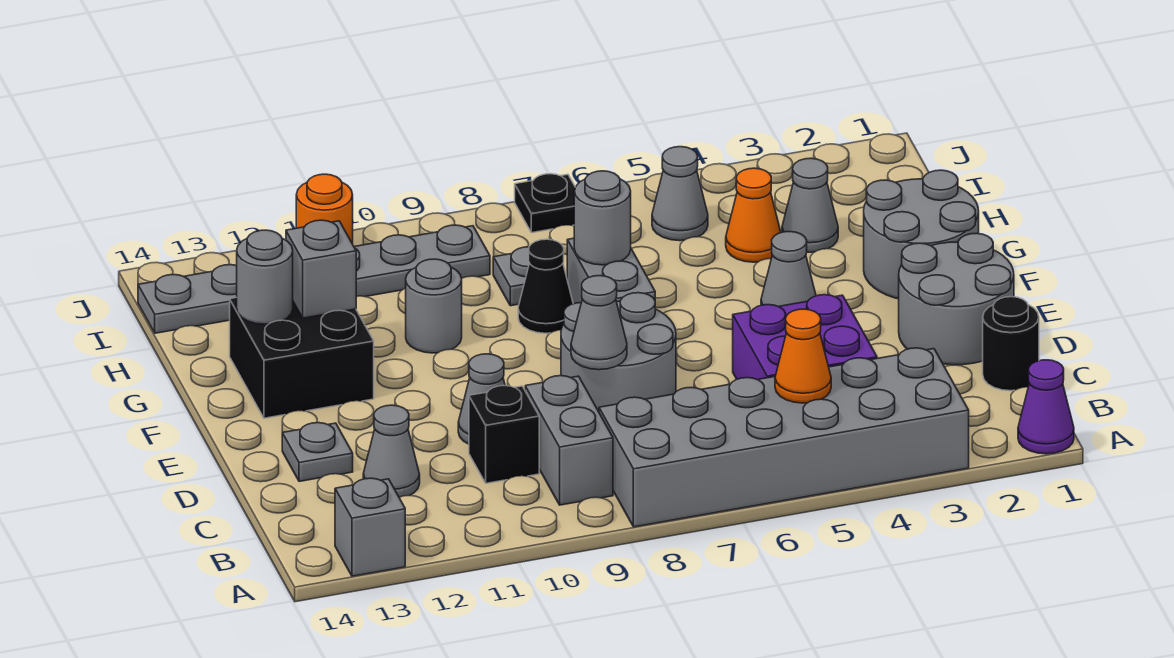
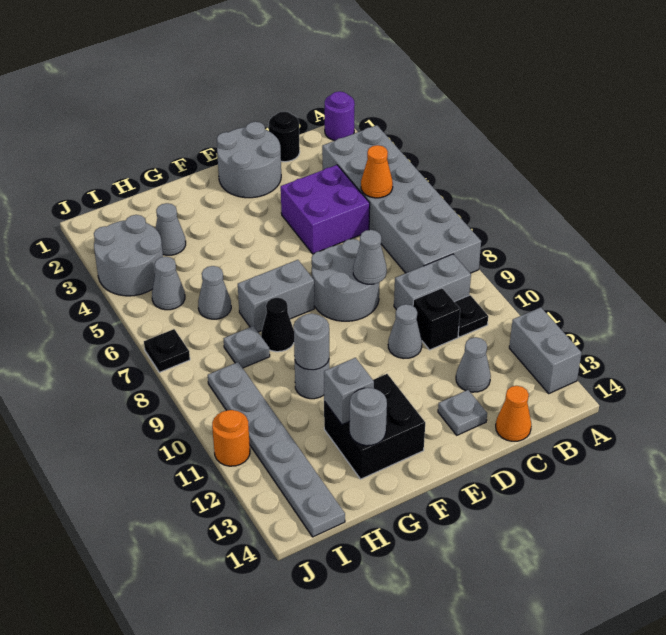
purple cone A1 level 1 -> purple round brick A1 level 1
grey brick A13 level 1 -> grey brick A12:A13 level 1
none -> black plate B10 level 1
grey round brick F1:G2 level 1 -> grey round brick I3:J4 level 1
grey cone F4 level 1 -> grey cone H6 level 1
grey round brick G7 level 2 -> grey round brick G10 level 2
orange cone H4 level 1 -> orange cone C14 level 1

